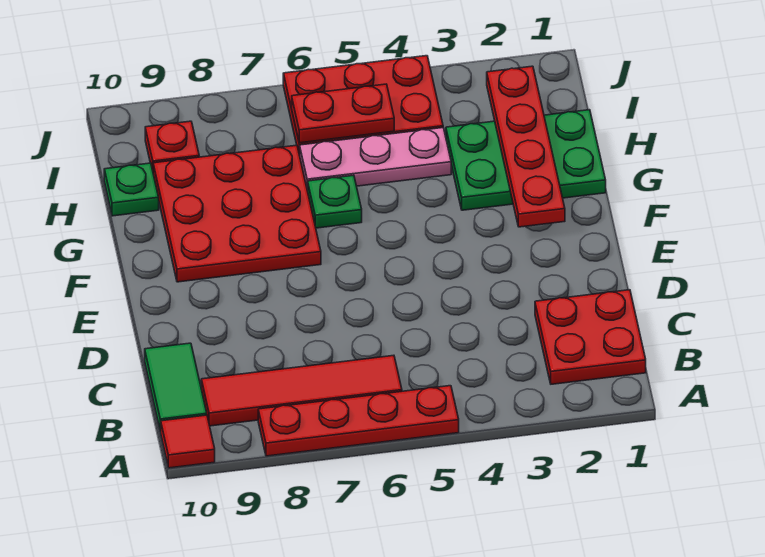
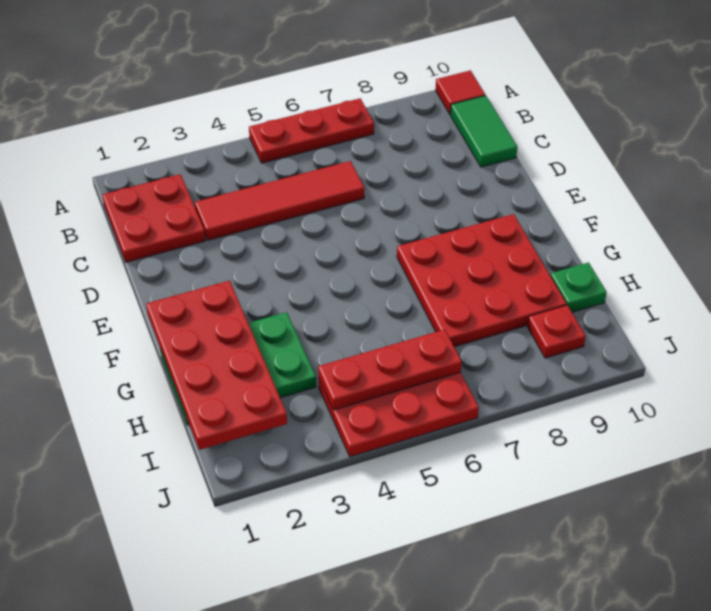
red plate A5:A8 level 1 -> red plate A5:A7 level 1
red tile B6:B9 level 1 -> red tile C3:C6 level 1
red plate F2:I2 level 2 -> red plate F1:I2 level 2
green plate G6 level 1 -> none
pink plate H4:H6 level 1 -> none
red plate I5:I6 level 2 -> red plate I4:I6 level 2

